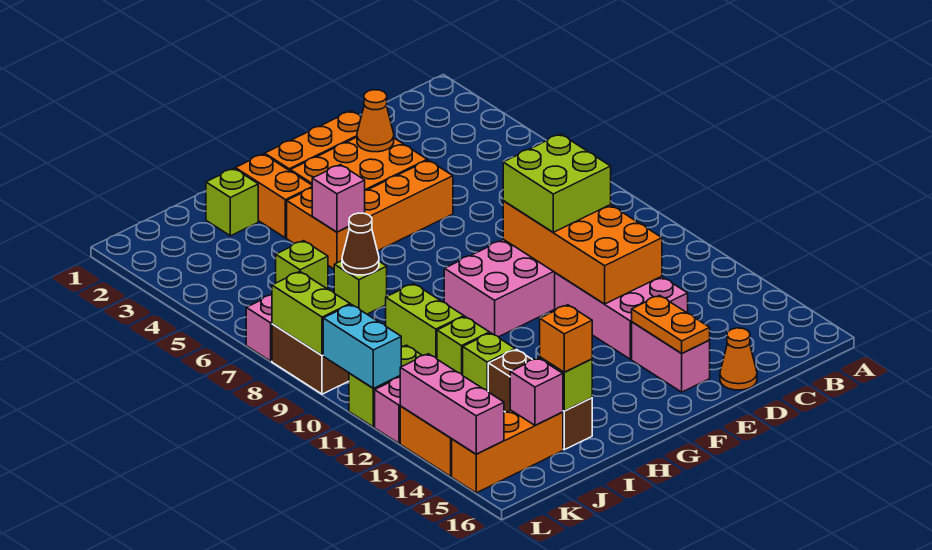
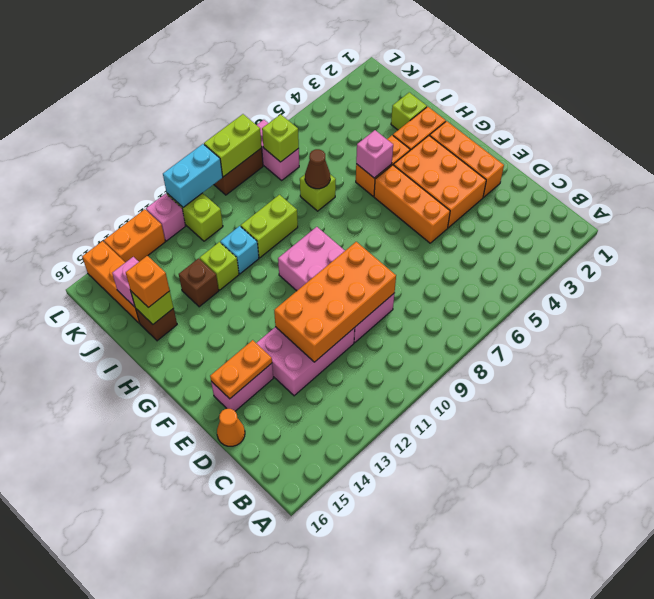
lime brick D9:E10 level 3 -> none
orange cone E3 level 2 -> none
lime brick I11 level 1 -> cyan brick I11 level 1
pink brick L13:L15 level 2 -> none

